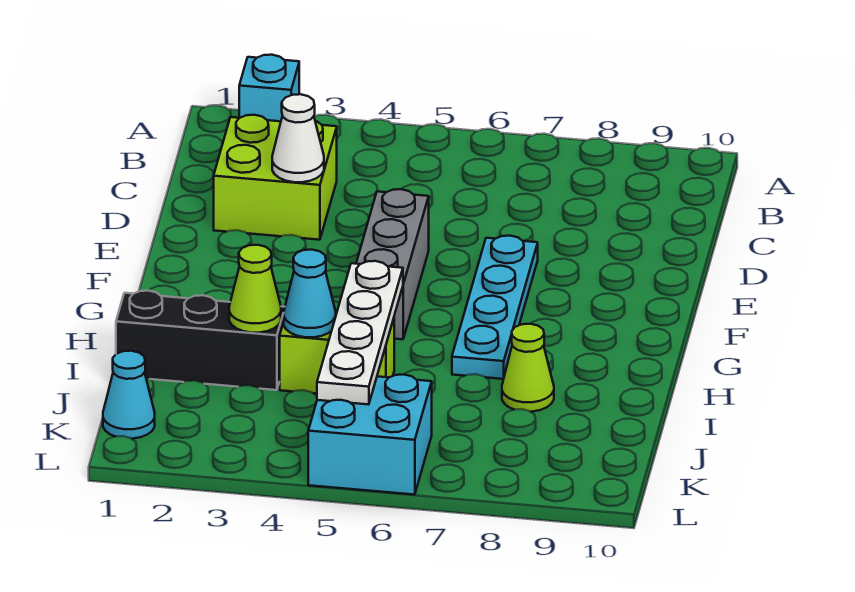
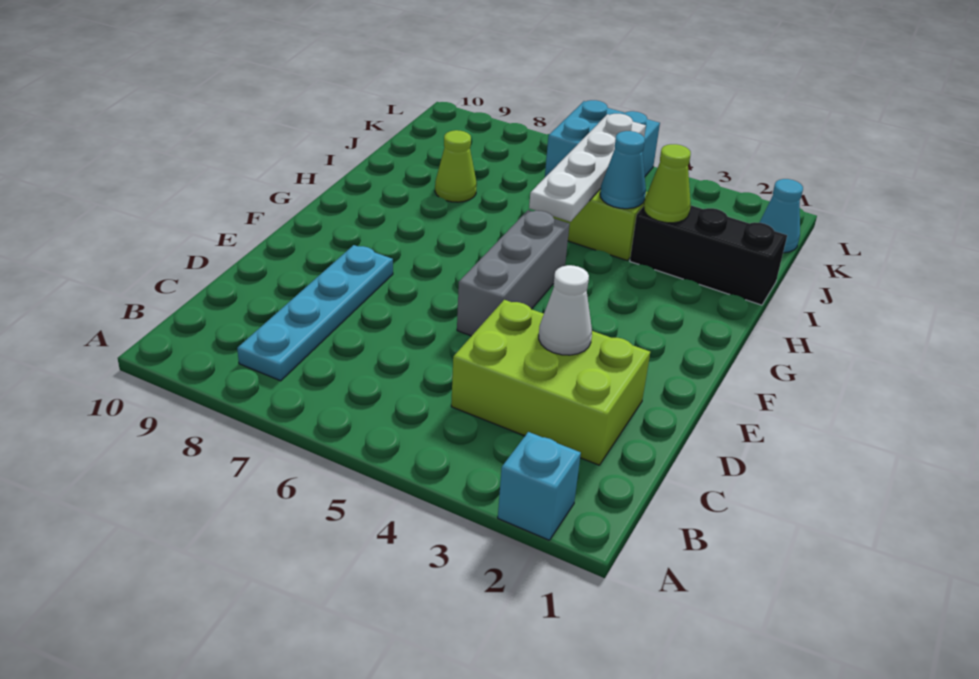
lime brick C2:D3 level 1 -> lime brick C2:D4 level 1
cyan plate E7:H7 level 1 -> cyan plate B8:E8 level 1

